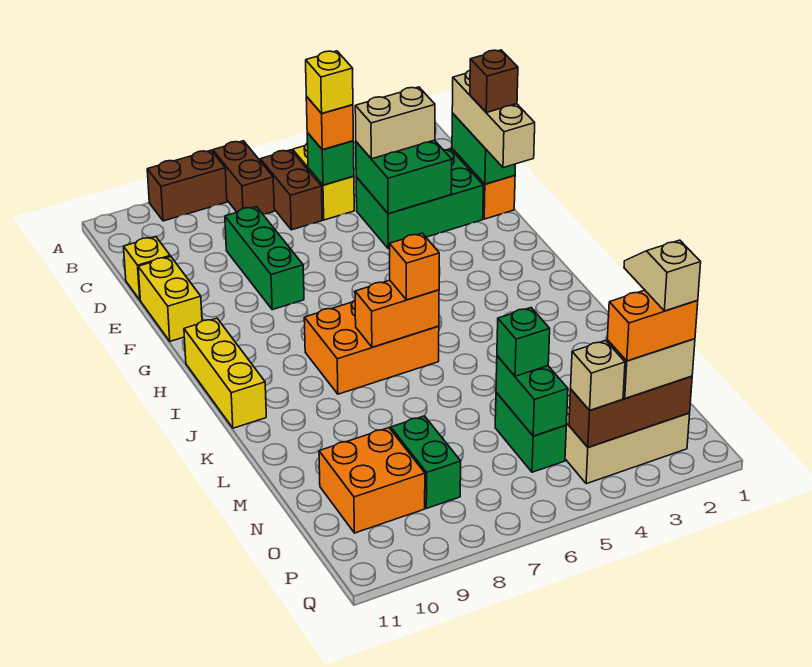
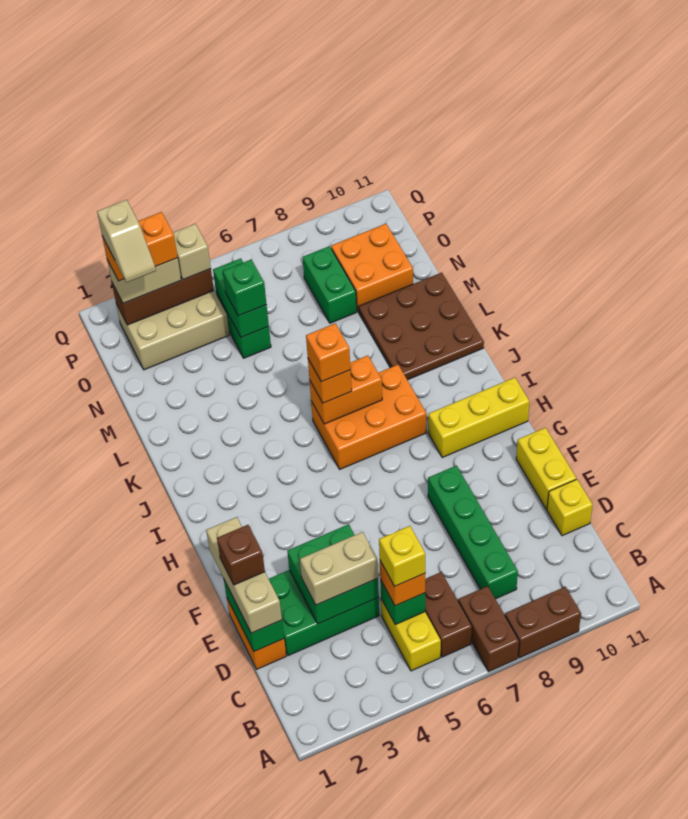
green brick D8:F8 level 1 -> green brick C8:F8 level 1
yellow brick H11:J11 level 1 -> yellow brick H9:H11 level 1
none -> orange brick J6 level 4
none -> brown plate K9:M11 level 1

